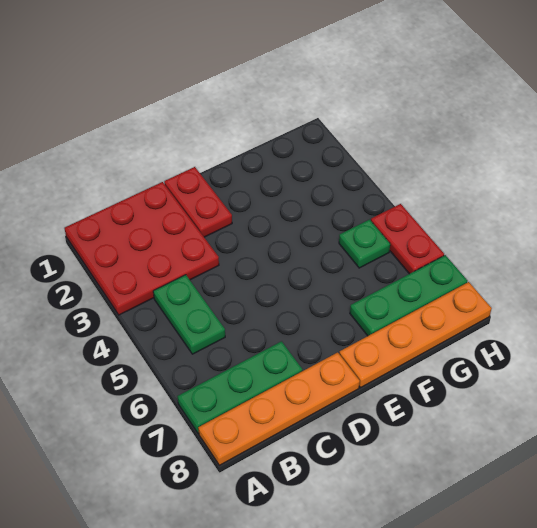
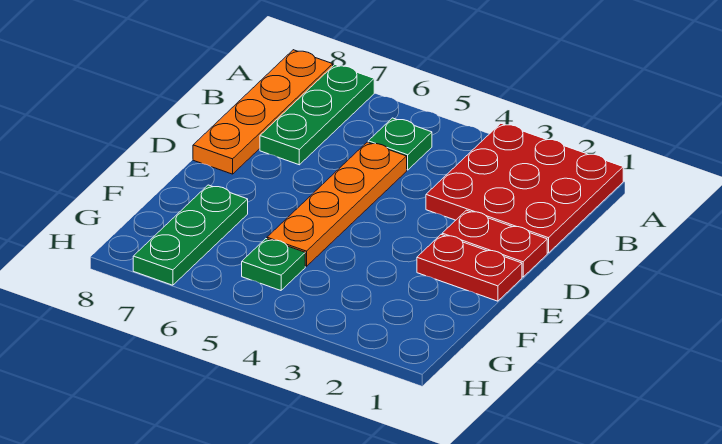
green plate B4:B5 level 1 -> green plate B5 level 1
orange plate E8:H8 level 1 -> orange plate C5:F5 level 1
red plate H5:H6 level 1 -> red plate E1:E2 level 1

